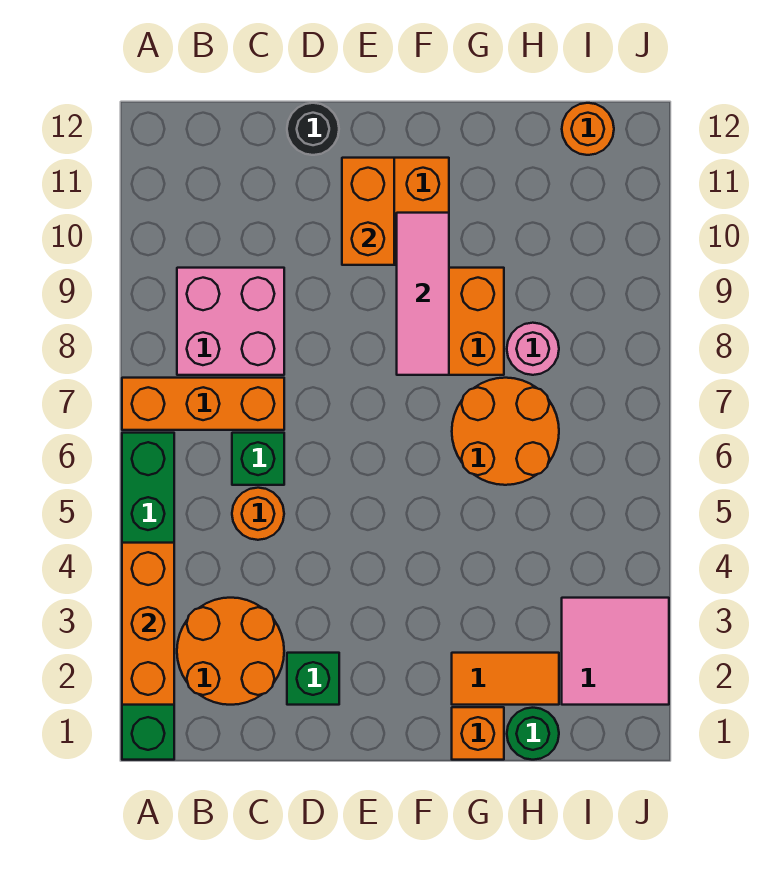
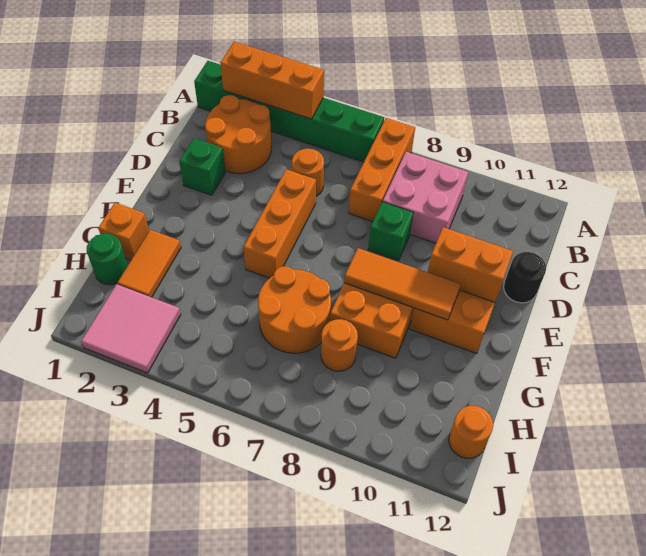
green brick C6 level 1 -> green brick D8 level 1
none -> orange brick D5:F5 level 1
pink tile F8:F10 level 2 -> orange tile F8:F10 level 2
pink round brick H8 level 1 -> orange round brick H8 level 1

